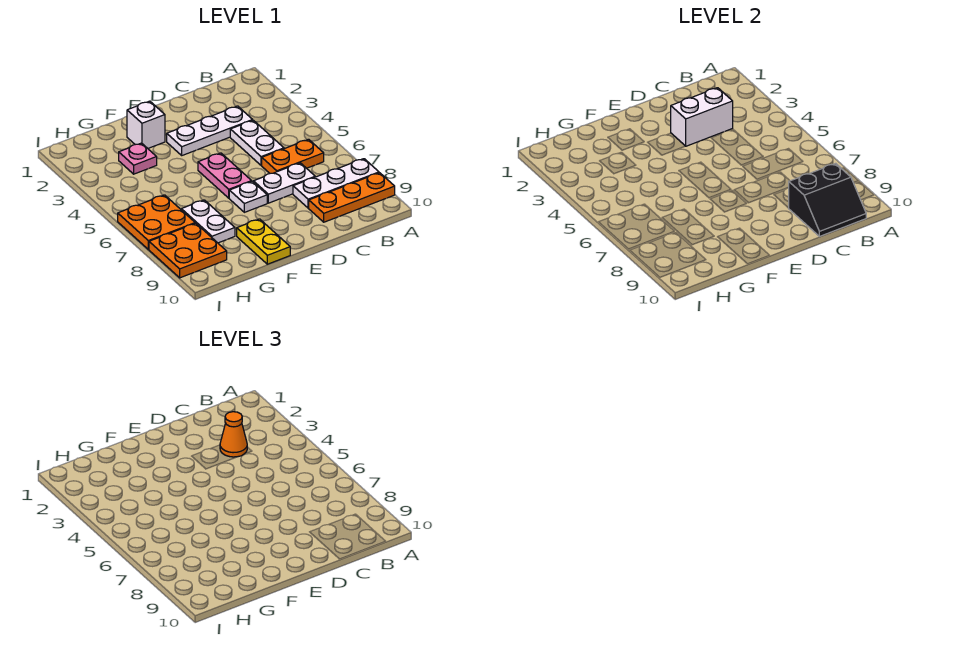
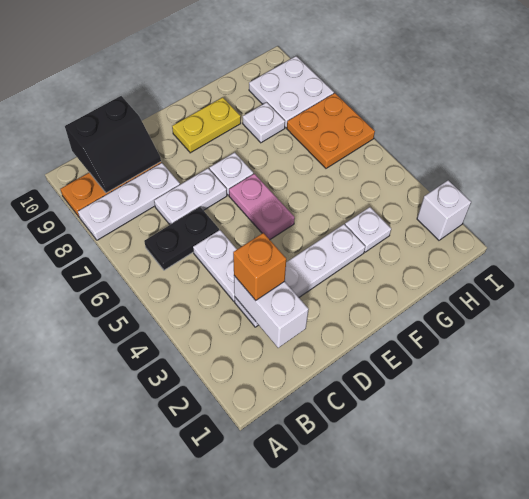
orange plate B6:C6 level 1 -> black plate B6:C6 level 1
black slope B9:C10 level 2 top 9 -> black slope B9:C10 level 2 top 10
white plate C3:E3 level 1 -> white plate C3:F3 level 1
white brick C3:D3 level 2 -> white brick C2:C3 level 2
orange cone C3 level 3 -> orange brick C3 level 3
white brick F2 level 1 -> white brick I2 level 1
yellow plate F9:F10 level 1 -> yellow plate E9:F9 level 1
pink plate G3 level 1 -> white plate G3 level 1
white plate G7:G8 level 1 -> white plate G8 level 1
orange plate H8:I9 level 1 -> white plate H8:I9 level 1

